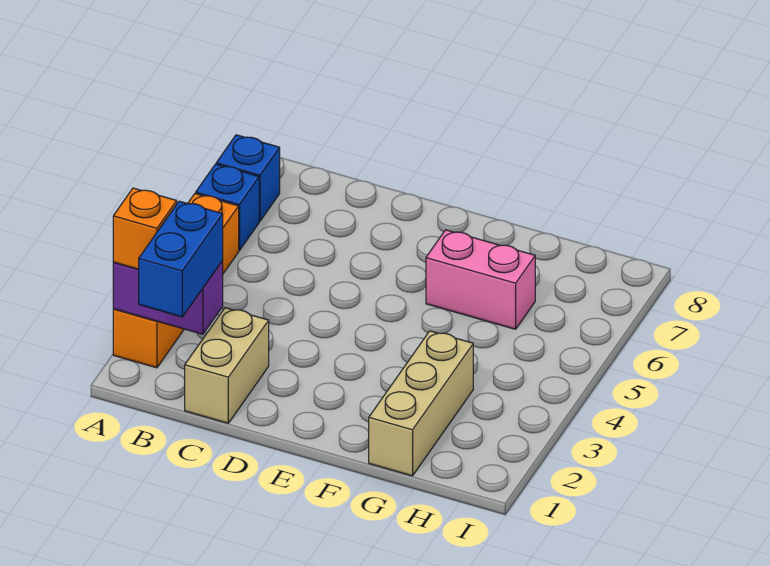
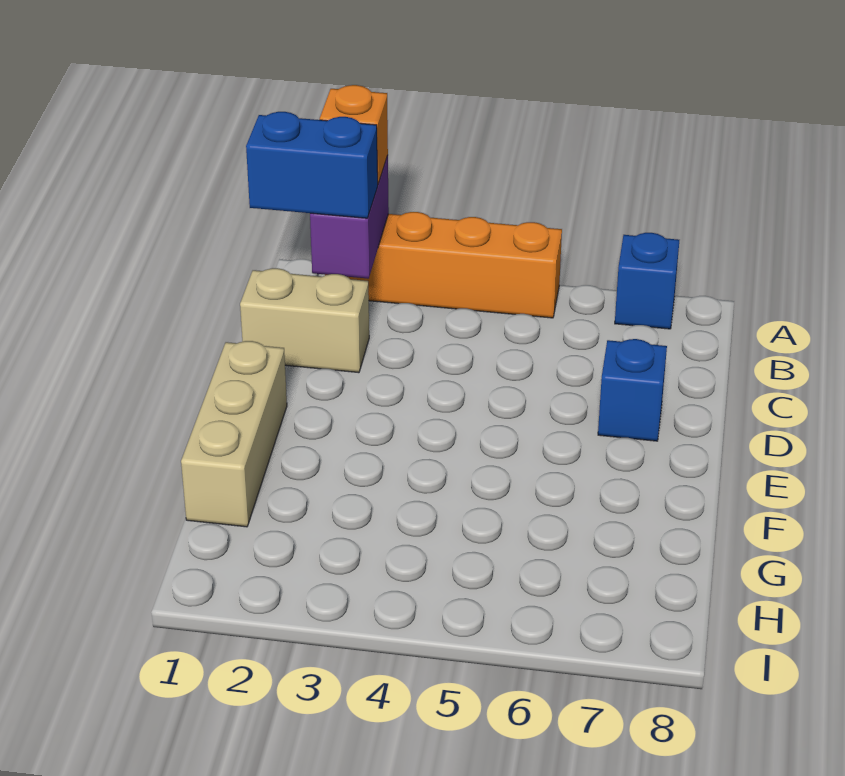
blue brick A6 level 1 -> blue brick D7 level 1
pink brick F6:G6 level 1 -> none
tan brick G1:G3 level 1 -> tan brick E1:G1 level 1

